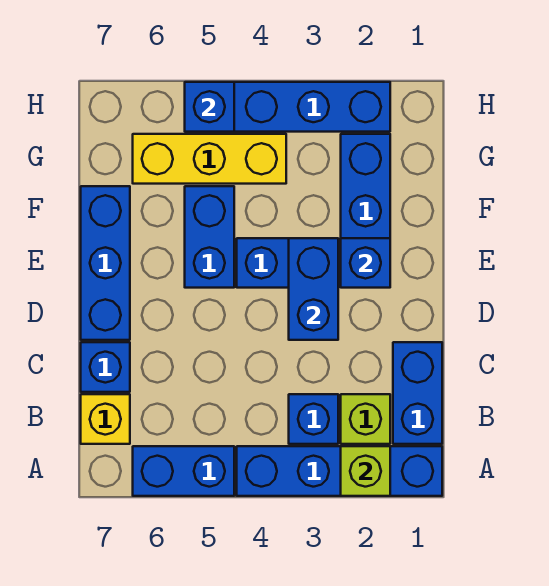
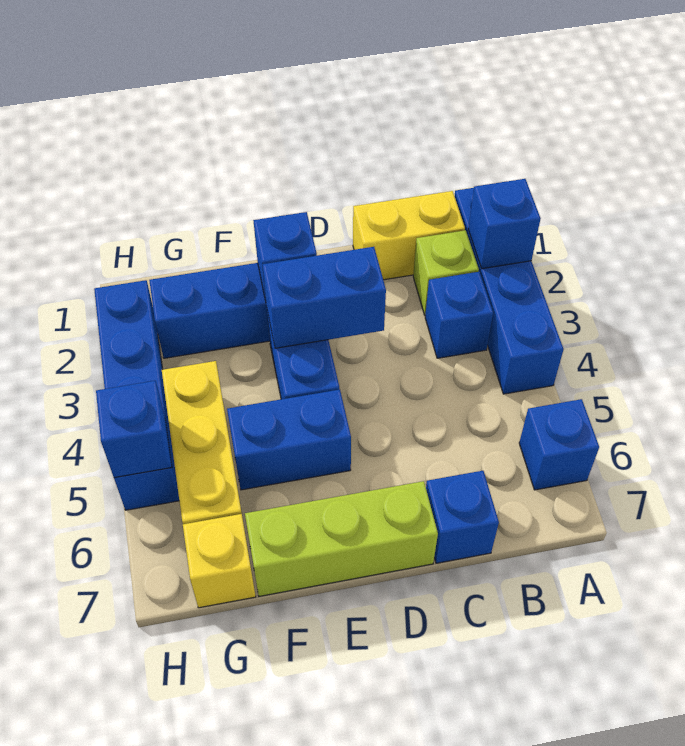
lime brick A2 level 2 -> blue brick A2 level 2
blue brick A5:A6 level 1 -> blue brick A6 level 1
blue brick B1:C1 level 1 -> yellow brick B1:C1 level 1
yellow brick B7 level 1 -> yellow brick G7 level 1
blue brick D7:F7 level 1 -> lime brick D7:F7 level 1

